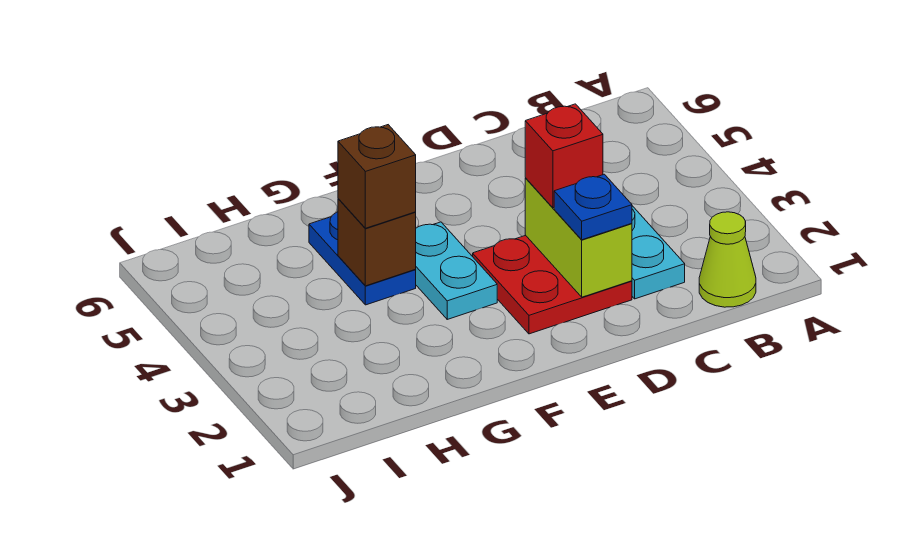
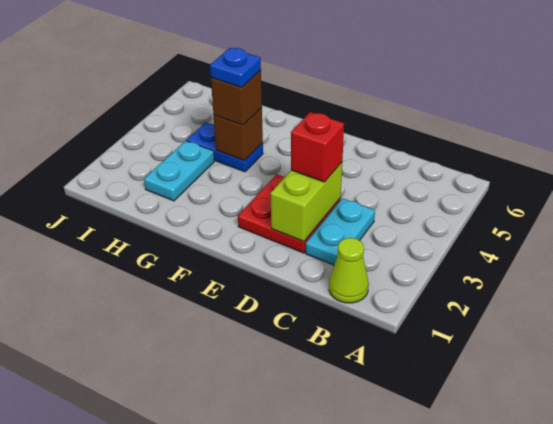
blue plate D2 level 3 -> blue plate G4 level 4
cyan plate F3:F4 level 1 -> cyan plate H2:H3 level 1
blue plate G4:G5 level 1 -> blue plate G4:H4 level 1

